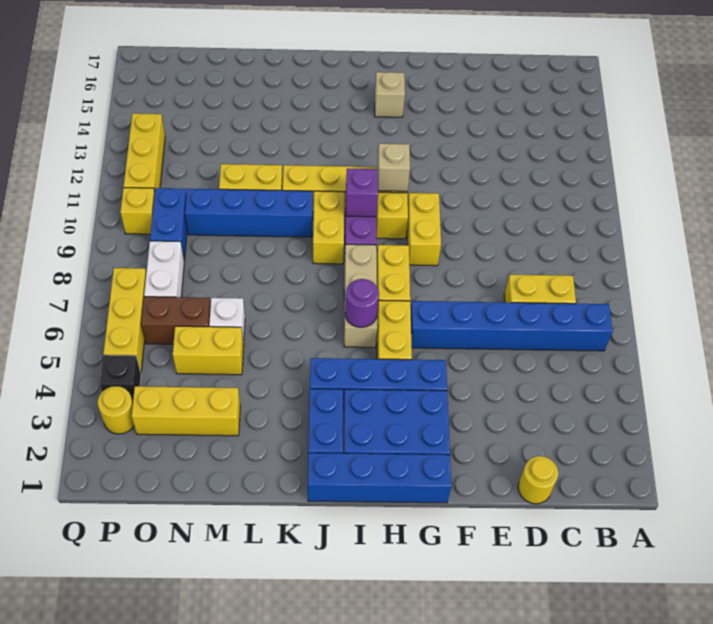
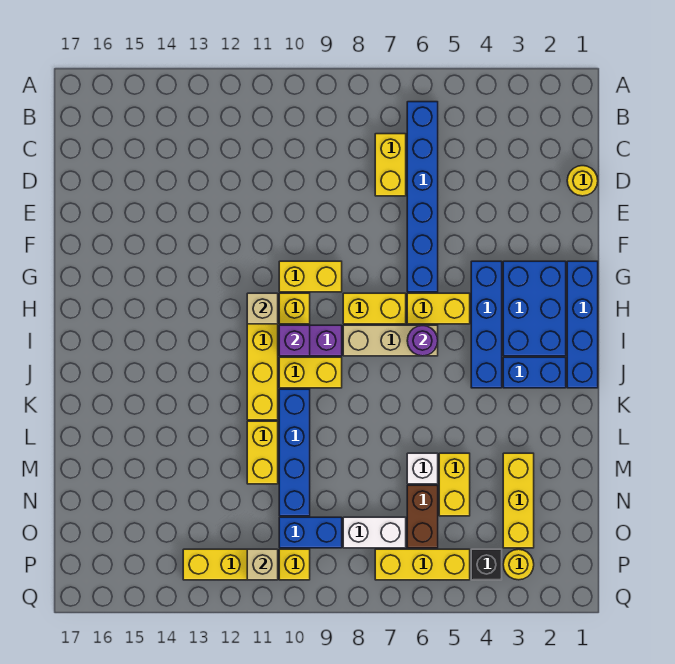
tan brick H15 level 1 -> tan brick P11 level 2

